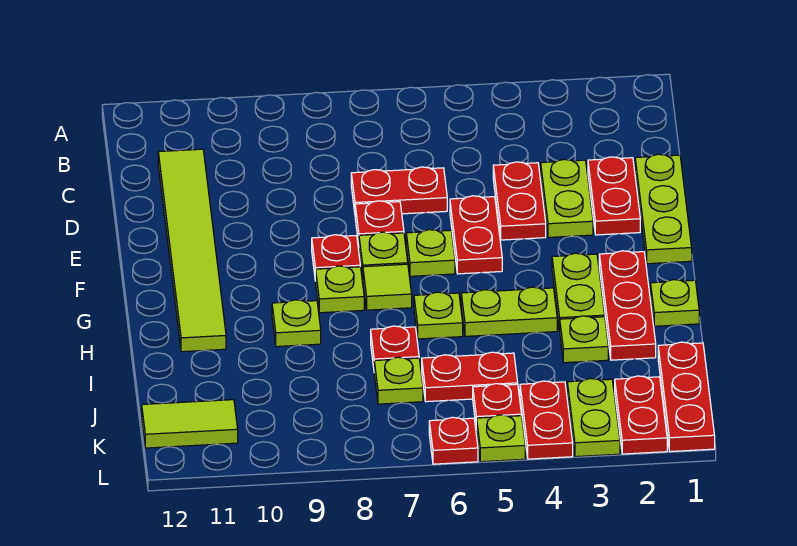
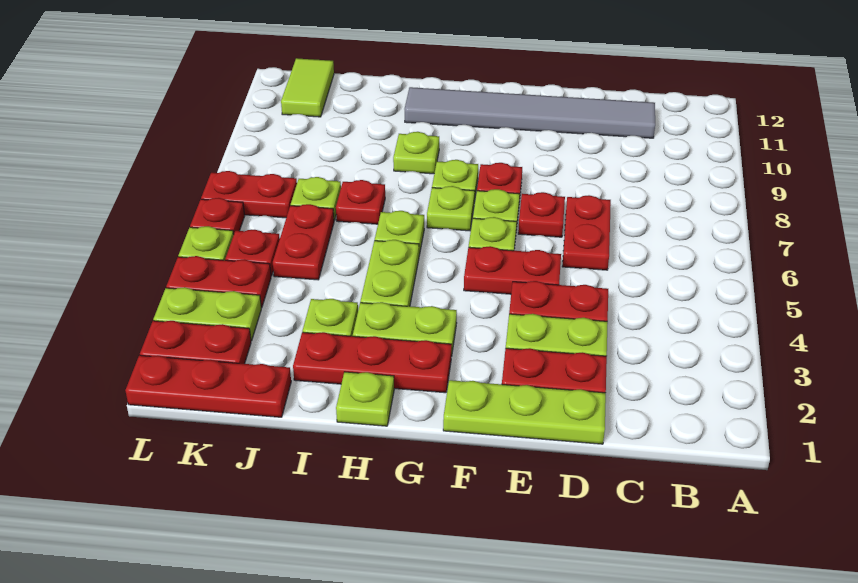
lime tile C11:H11 level 1 -> grey tile C11:H11 level 1
lime tile G7 level 1 -> lime plate G7 level 1
none -> red plate K7:L7 level 1

